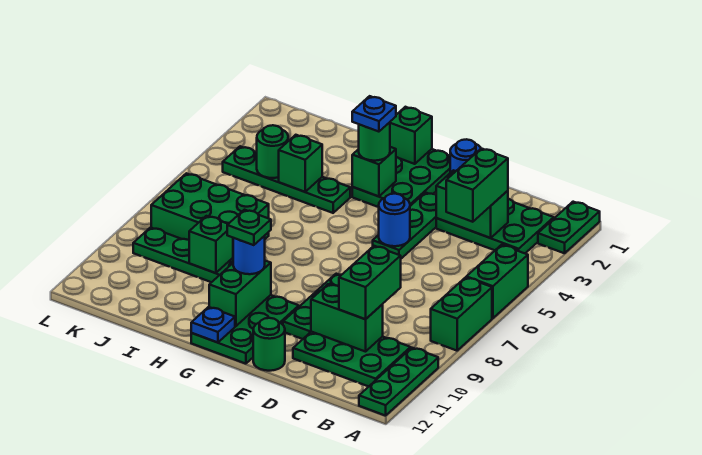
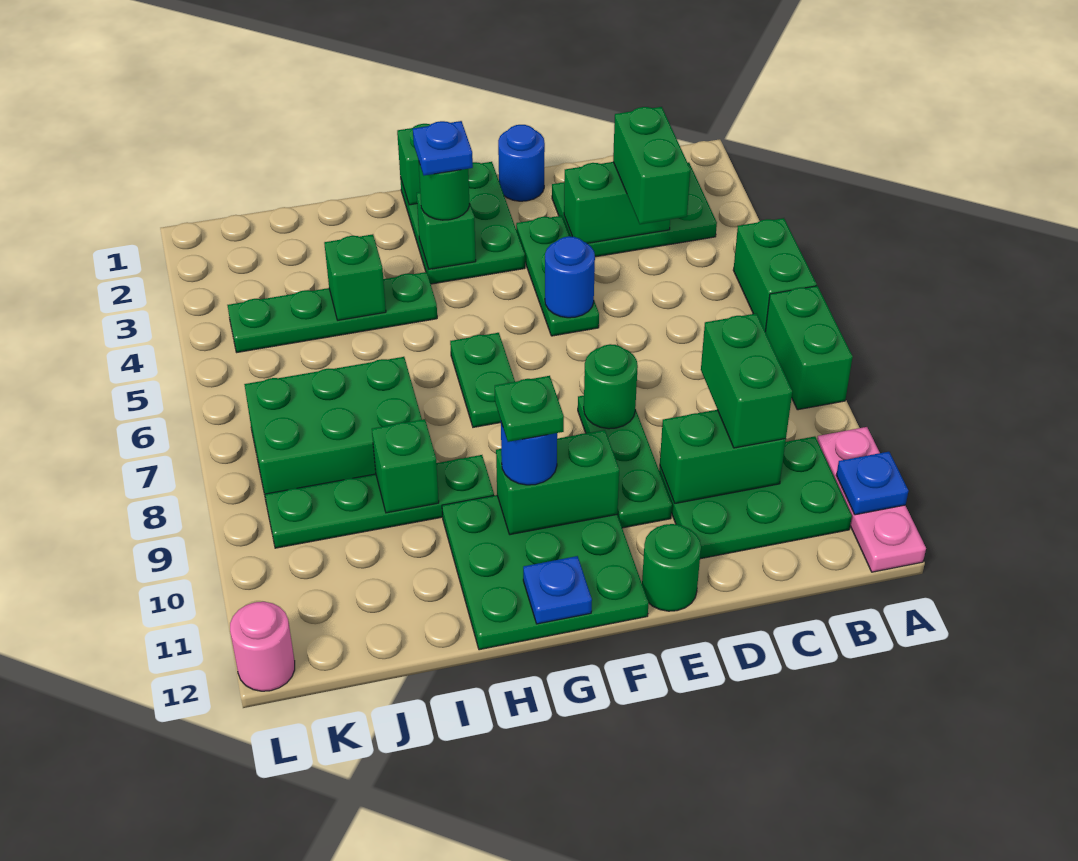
green plate A1:A2 level 1 -> green plate G6:G7 level 1
green plate A10:A12 level 1 -> pink plate A10:A12 level 1
none -> blue plate A11 level 2
green plate F10:G12 level 1 -> green plate F10:H12 level 1
green brick G10:G11 level 2 -> green brick F10:G10 level 2
green round brick J4 level 2 -> green round brick E8 level 2
none -> pink round brick L12 level 1

